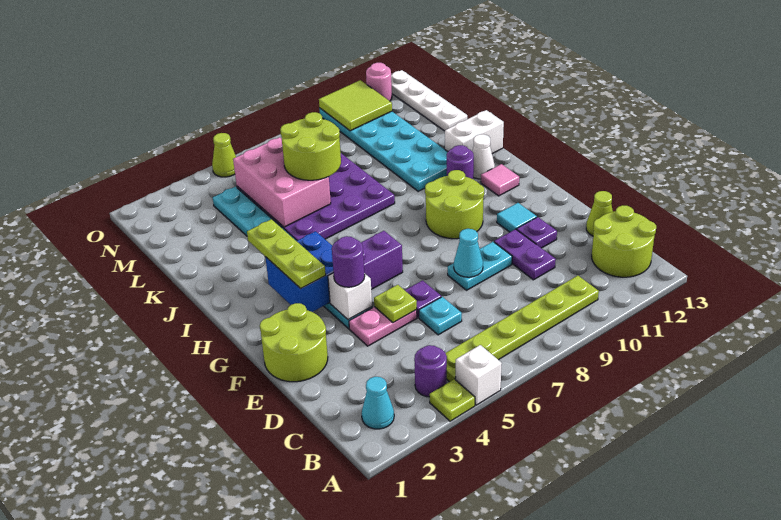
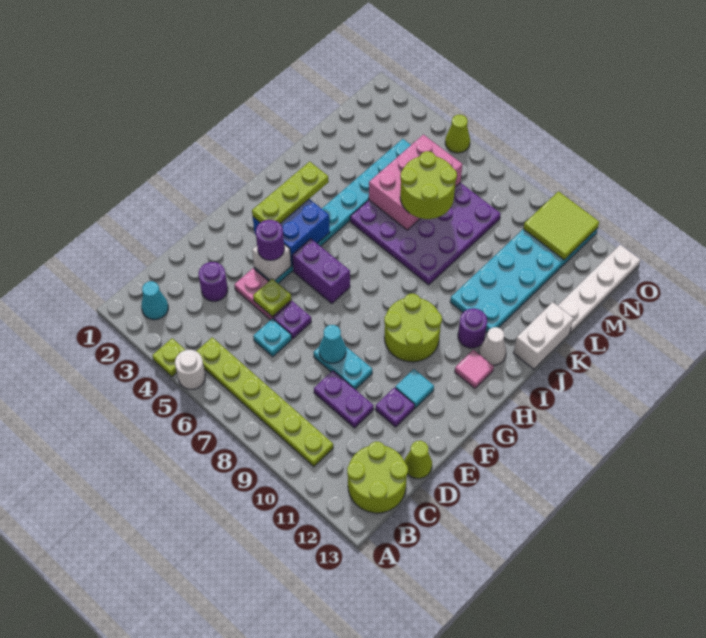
white brick A5 level 1 -> white round brick A5 level 1
purple round brick B4 level 1 -> purple round brick D3 level 1
purple plate D10:E10 level 1 -> purple plate D9:D10 level 1
lime round brick E1:F2 level 1 -> none
white brick J12:J13 level 1 -> white brick J13:K13 level 1
pink round brick O12 level 1 -> none

